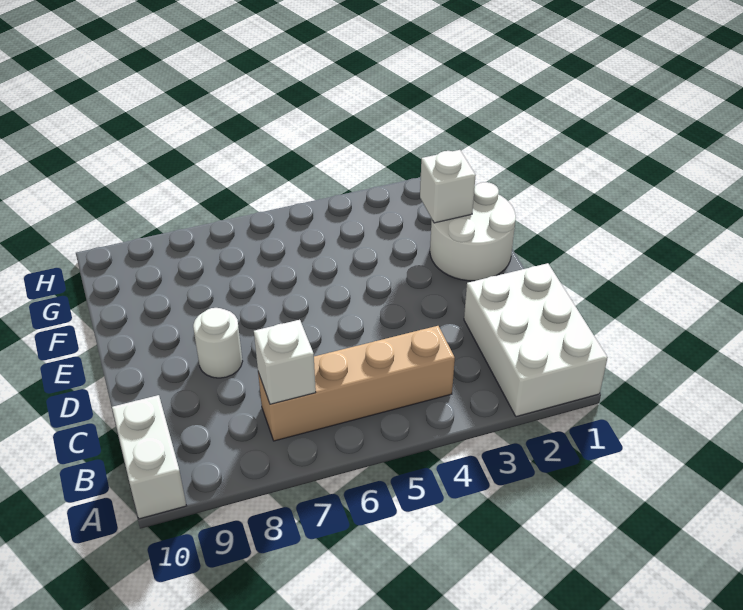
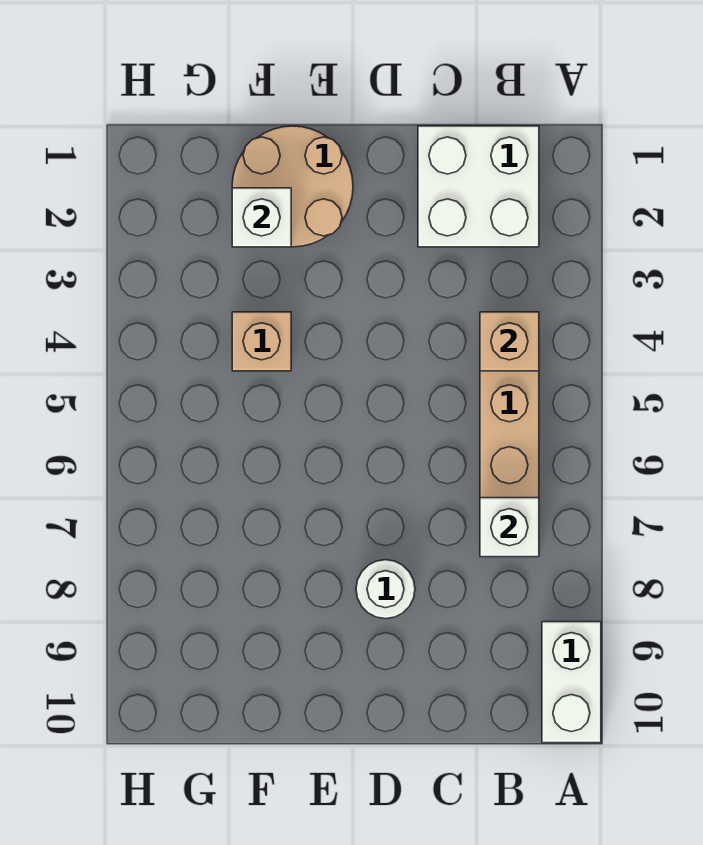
white brick A1:C2 level 1 -> white brick B1:C2 level 1
white brick A10:B10 level 1 -> white brick A9:A10 level 1
none -> tan brick B4 level 2
white round brick E1:F2 level 1 -> tan round brick E1:F2 level 1
none -> tan brick F4 level 1

